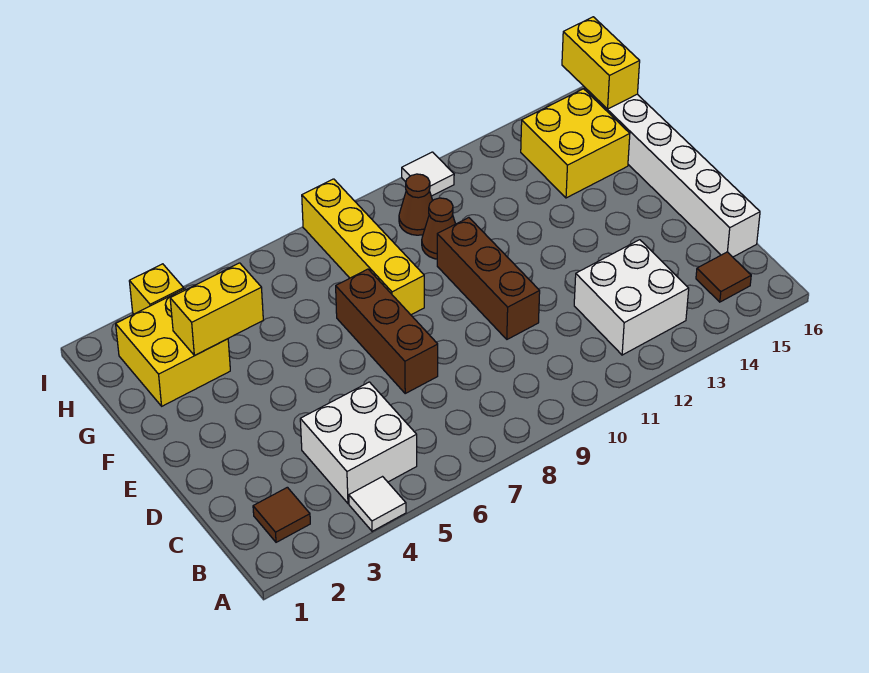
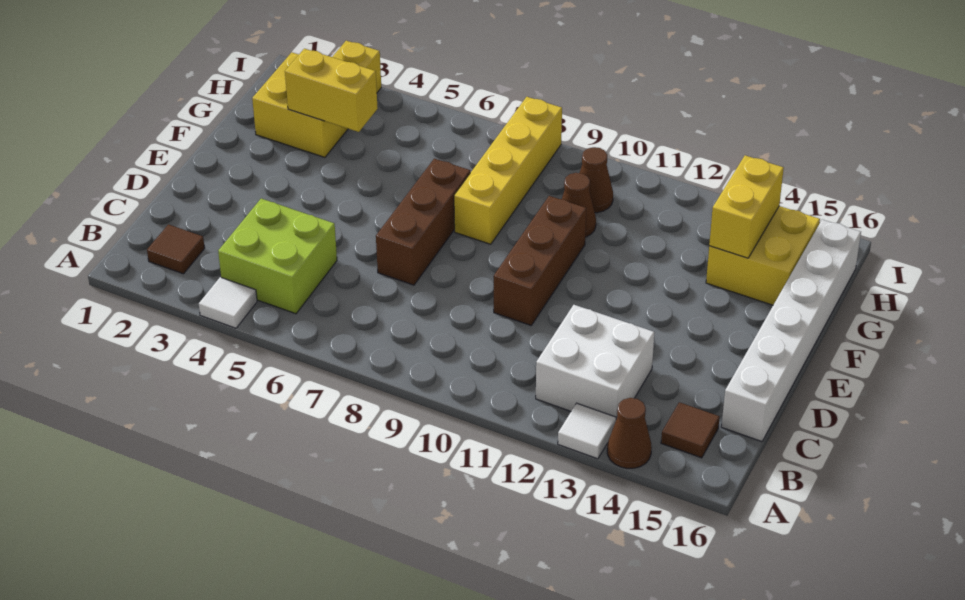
none -> brown cone A14 level 1
white brick B4:C5 level 1 -> lime brick B4:C5 level 1
yellow brick H16:I16 level 2 -> yellow brick G14:H14 level 2
white tile I11 level 1 -> white tile A13 level 1

